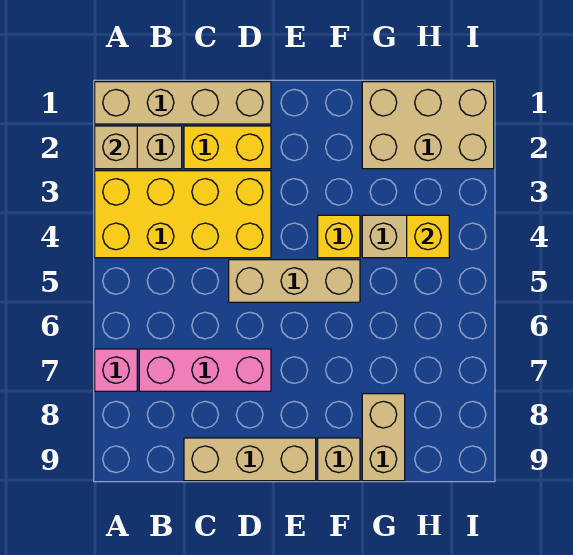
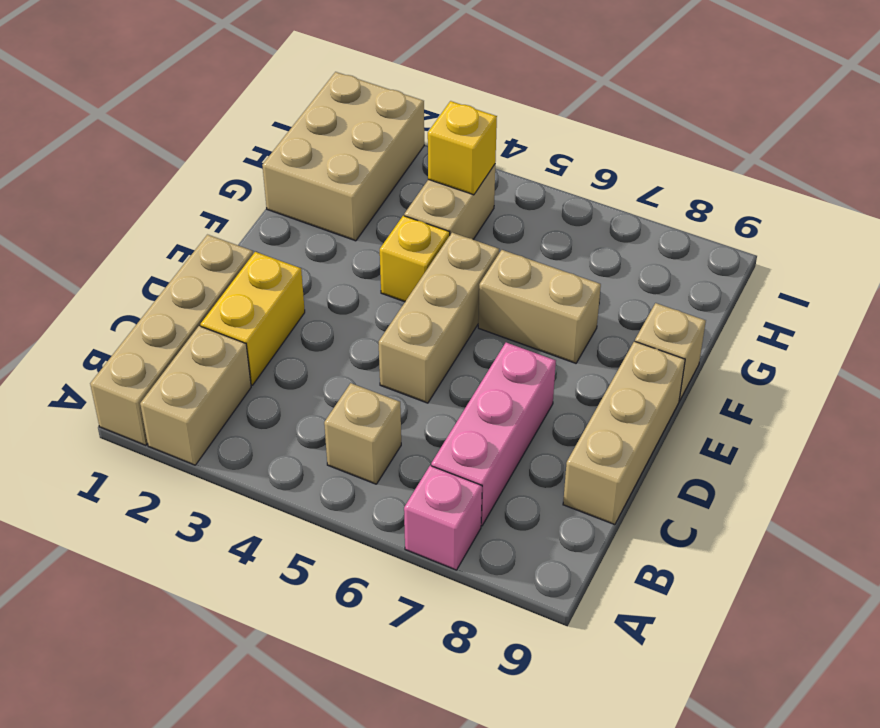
tan brick A2 level 2 -> tan brick B5 level 1
yellow brick A3:D4 level 1 -> none
tan brick G8:G9 level 1 -> tan brick F6:F7 level 1

